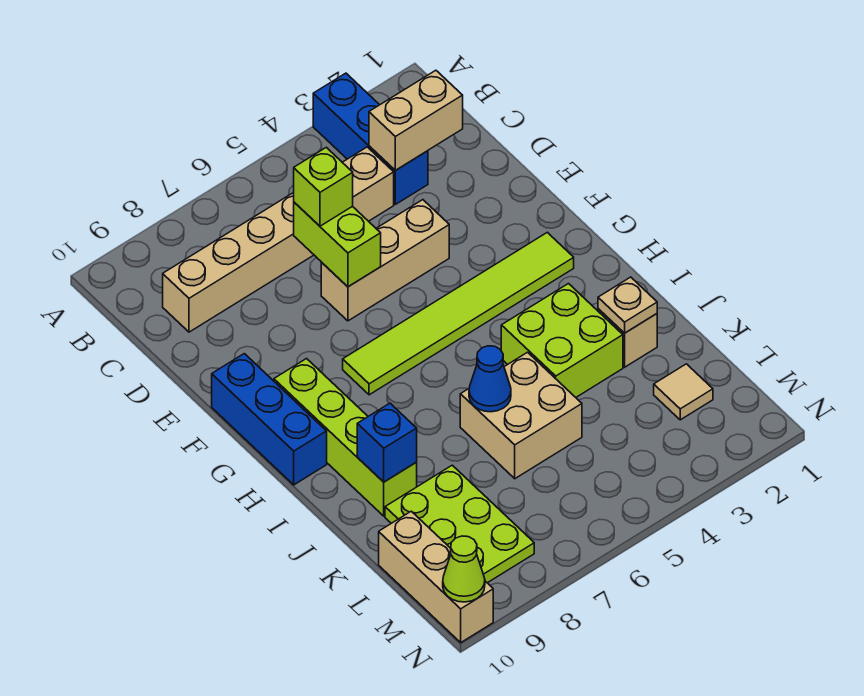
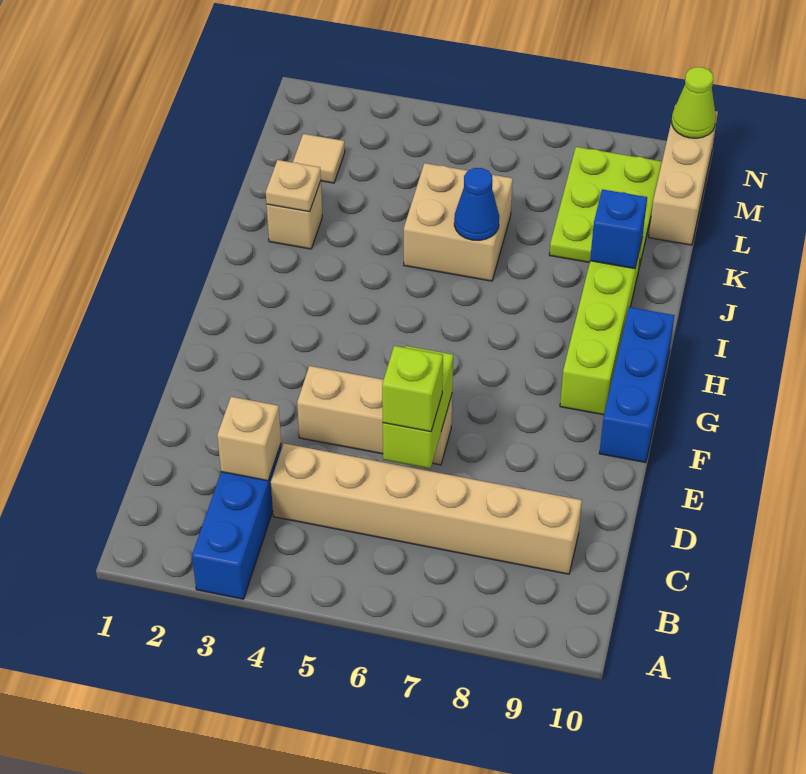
tan brick C2:C3 level 2 -> tan brick C3 level 2
lime tile G2:G7 level 1 -> none
lime brick I3:J4 level 1 -> none

